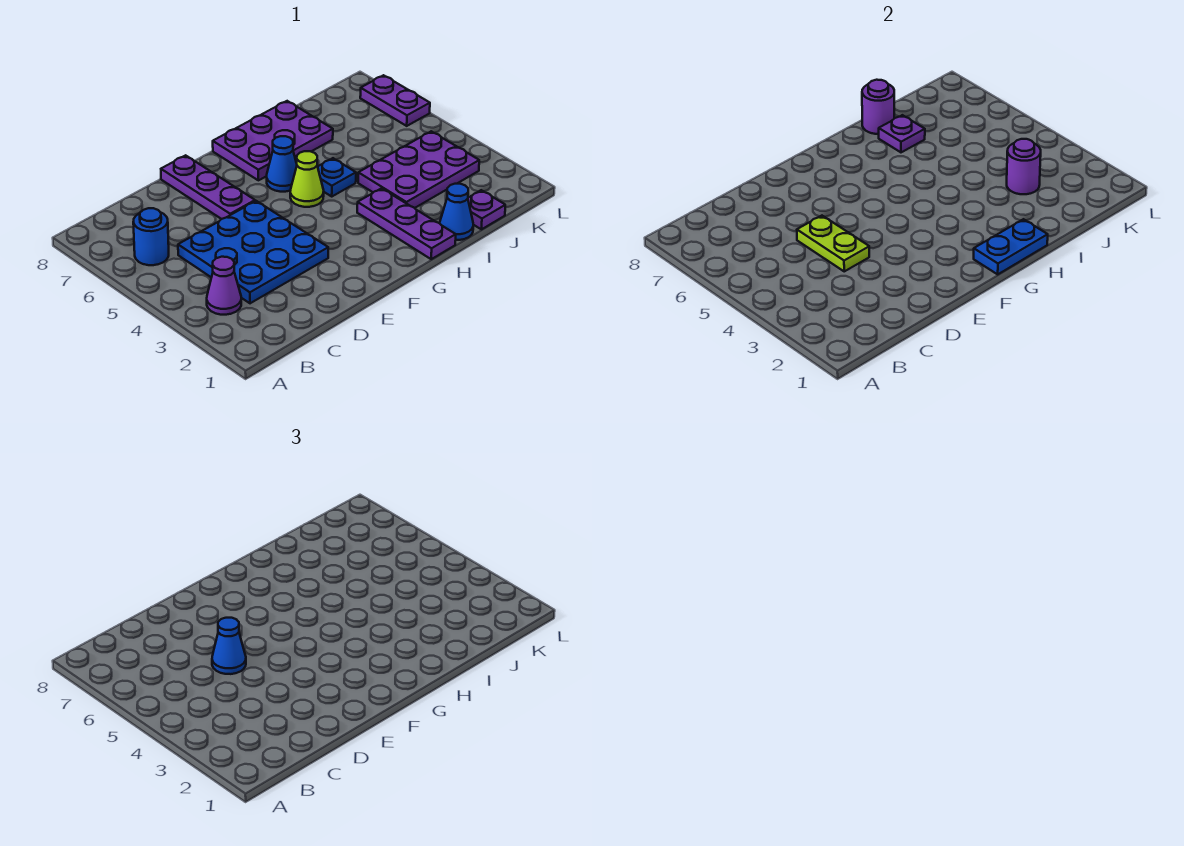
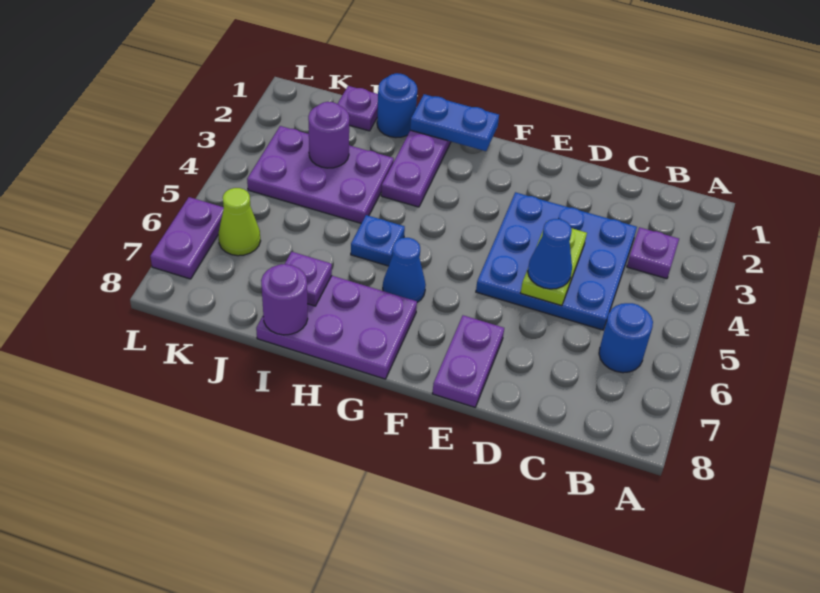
purple cone B3 level 1 -> purple plate B3 level 1
purple plate E6:E8 level 1 -> purple plate E7:E8 level 1
lime cone G5 level 1 -> lime cone K6 level 1
blue cone I1 level 1 -> blue round brick I1 level 1

